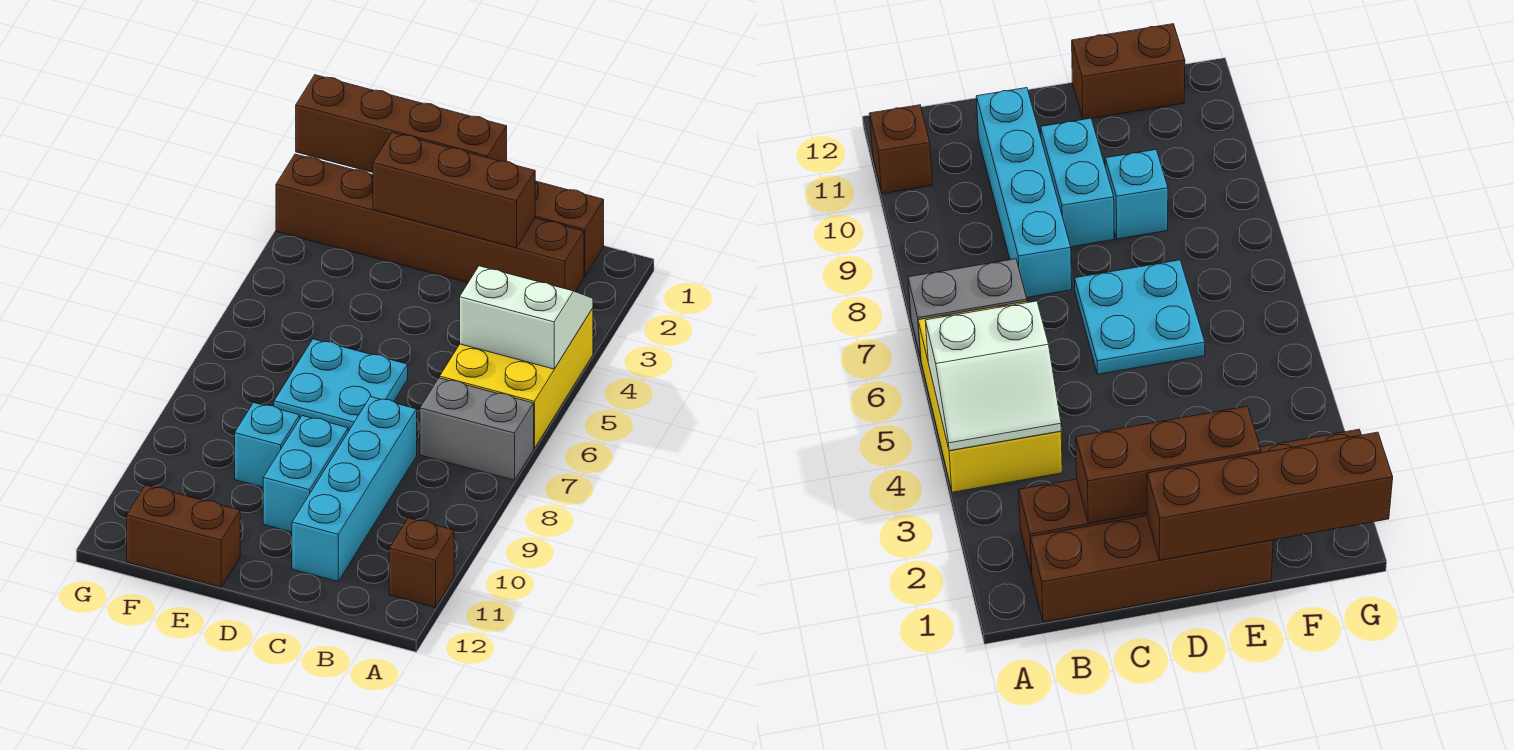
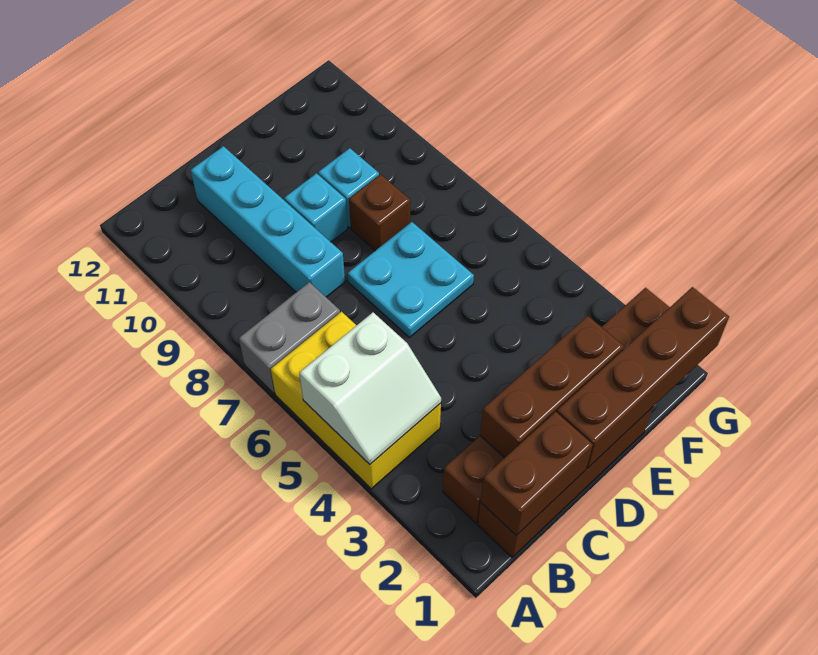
brown brick A11 level 1 -> brown brick E8 level 1
cyan brick D9:D10 level 1 -> cyan brick D9 level 1
brown brick E12:F12 level 1 -> brown brick B1:C1 level 2

